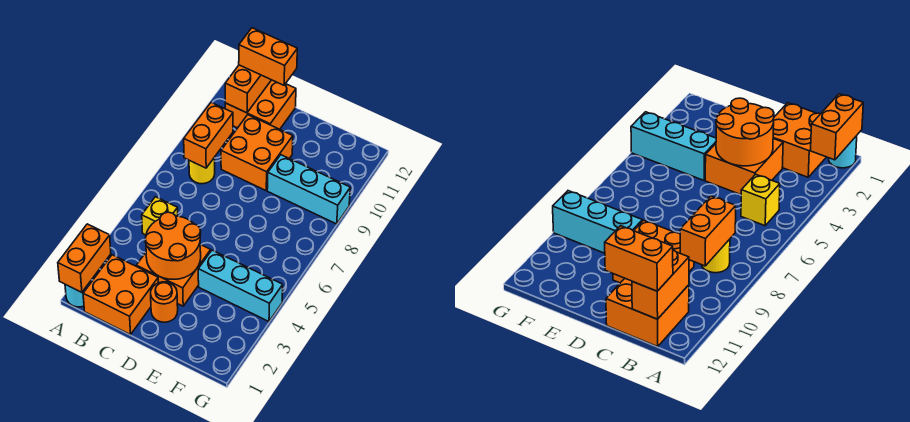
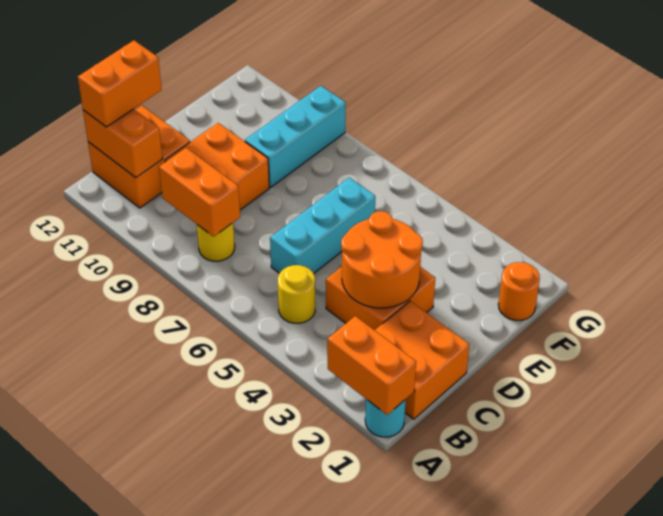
yellow brick B5 level 1 -> yellow round brick B5 level 1
orange round brick D2 level 1 -> orange round brick F1 level 1
cyan brick E4:G4 level 1 -> cyan brick C6:E6 level 1

